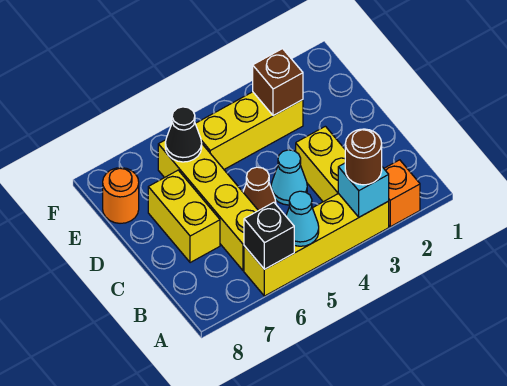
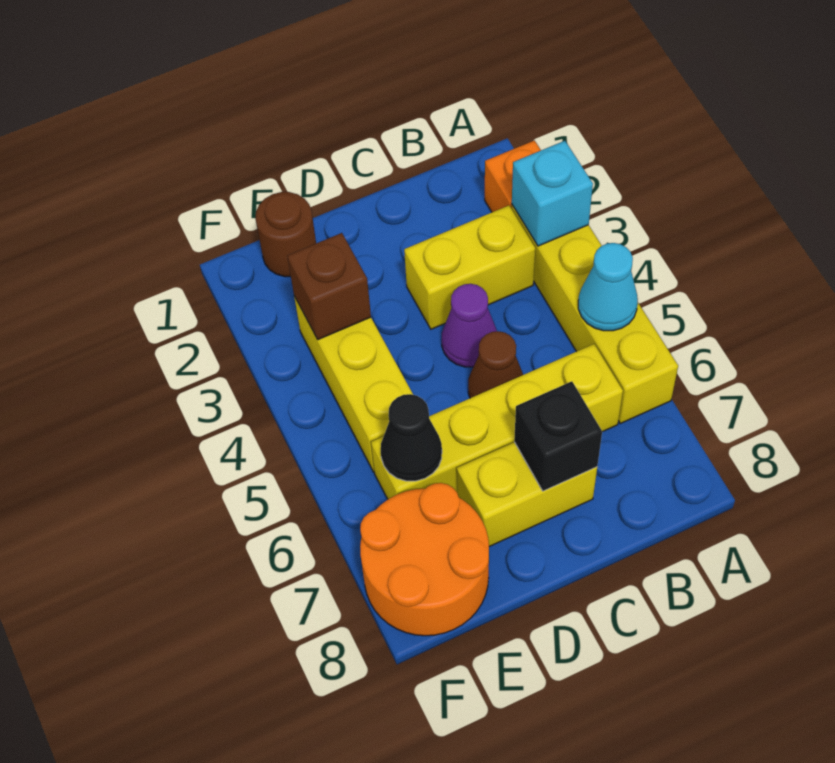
brown round brick A3 level 3 -> brown round brick E1 level 1
black brick A6 level 2 -> black brick C7 level 2
cyan cone C4 level 1 -> purple cone C4 level 1
orange round brick E8 level 1 -> orange round brick E7:F8 level 1

